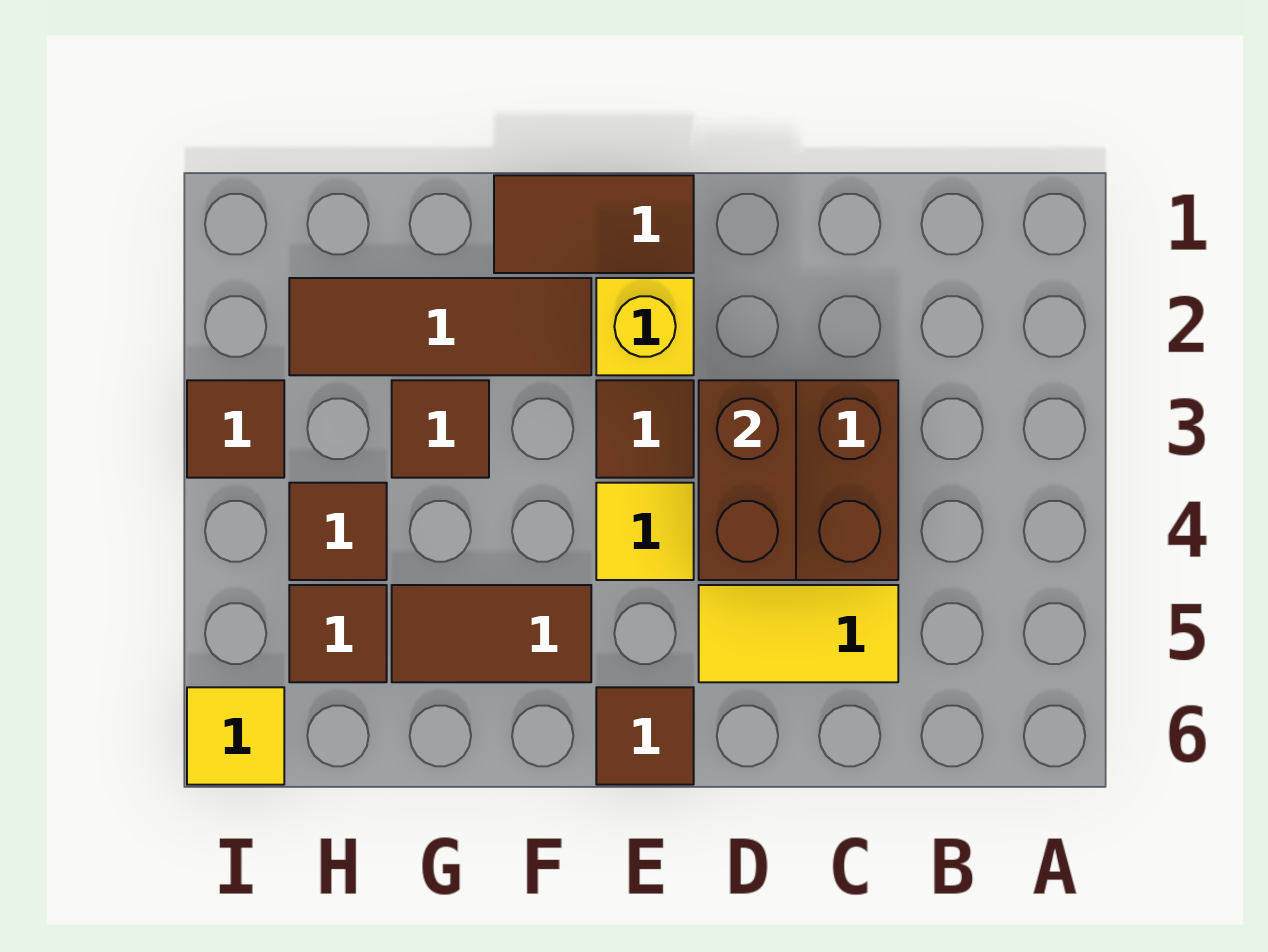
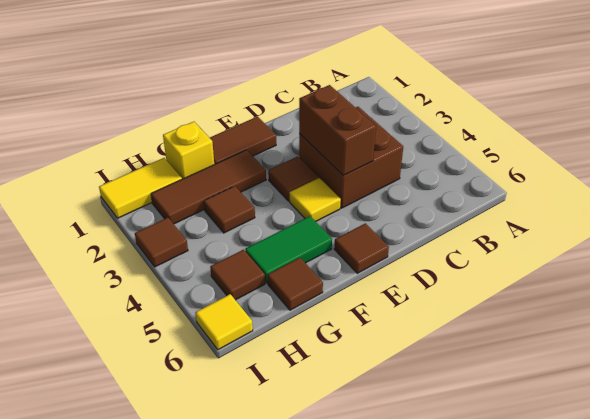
yellow tile C5:D5 level 1 -> yellow tile H1:I1 level 1
yellow brick E2 level 1 -> yellow brick G1 level 1
brown tile F5:G5 level 1 -> green tile F5:G5 level 1
brown tile H4 level 1 -> brown tile G6 level 1

